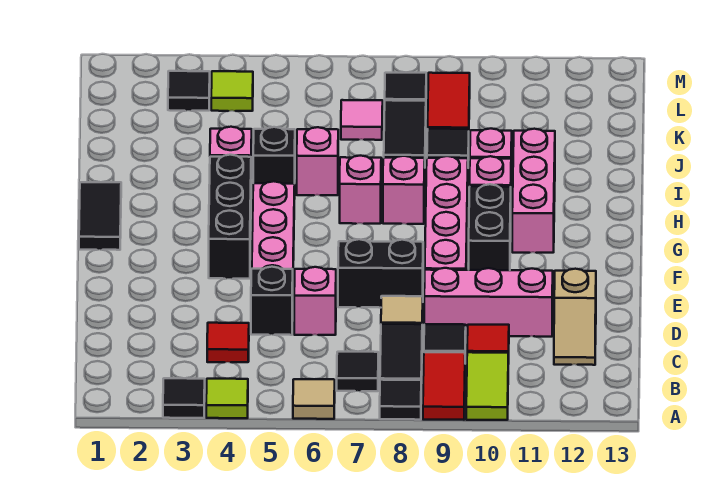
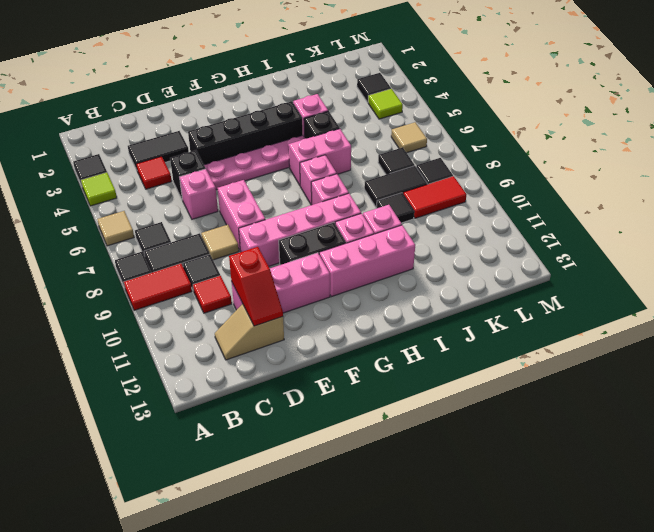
lime tile A10:B10 level 1 -> none
pink brick D9:D11 level 1 -> pink brick D11:F11 level 1
none -> red slope D11:D12 level 2 top 11
black brick E7:E8 level 1 -> pink brick E7:E8 level 1
black brick F4:H4 level 1 -> black brick E4:H4 level 1
black tile G1:H1 level 1 -> black tile C3:D3 level 1
pink brick I6 level 1 -> pink brick H6:I6 level 1
pink tile K7 level 1 -> black tile K7 level 1
none -> tan tile L6 level 1

